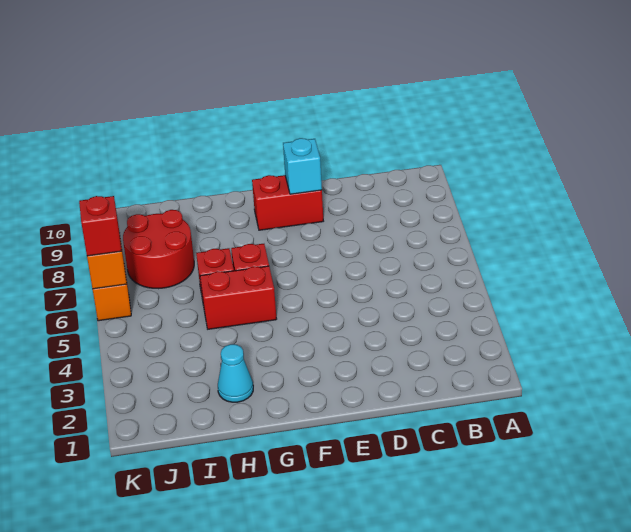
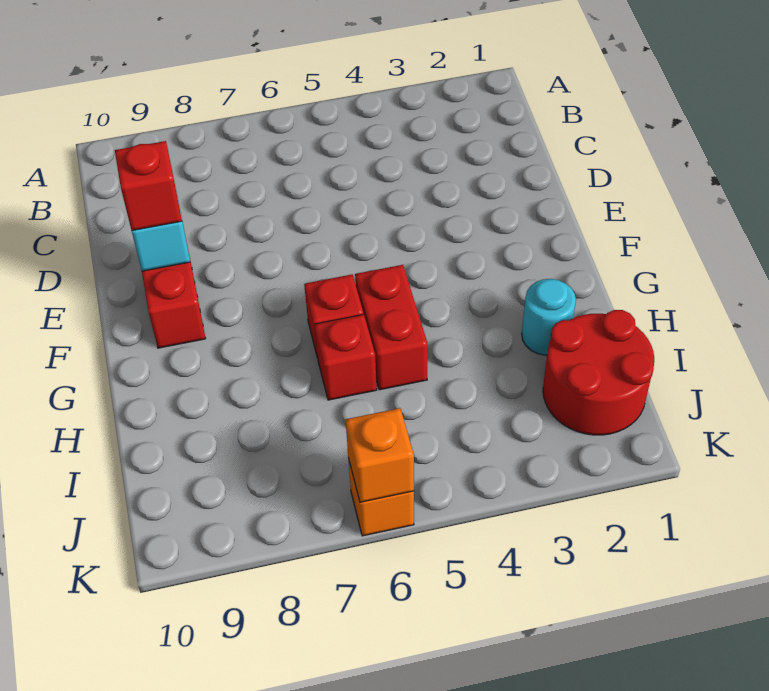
cyan cone H2 level 1 -> cyan round brick H2 level 1
red round brick I7:J8 level 1 -> red round brick I1:J2 level 1
red brick K6 level 3 -> red brick E9 level 3

